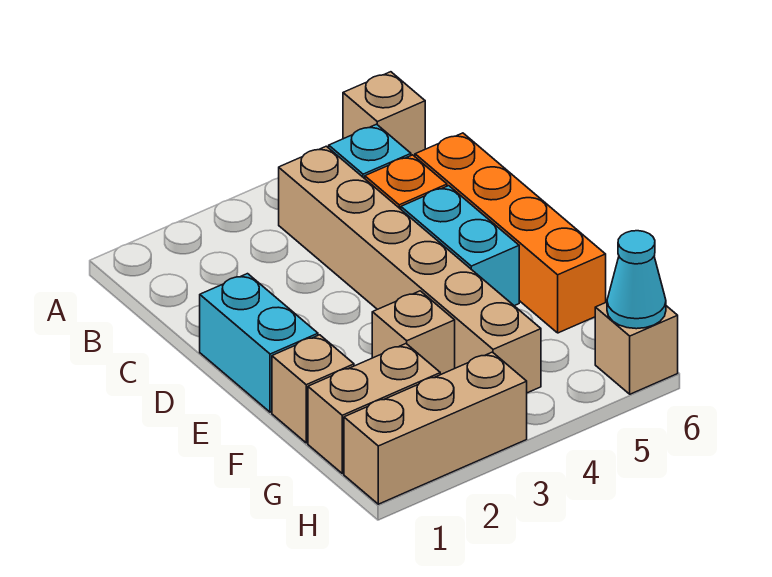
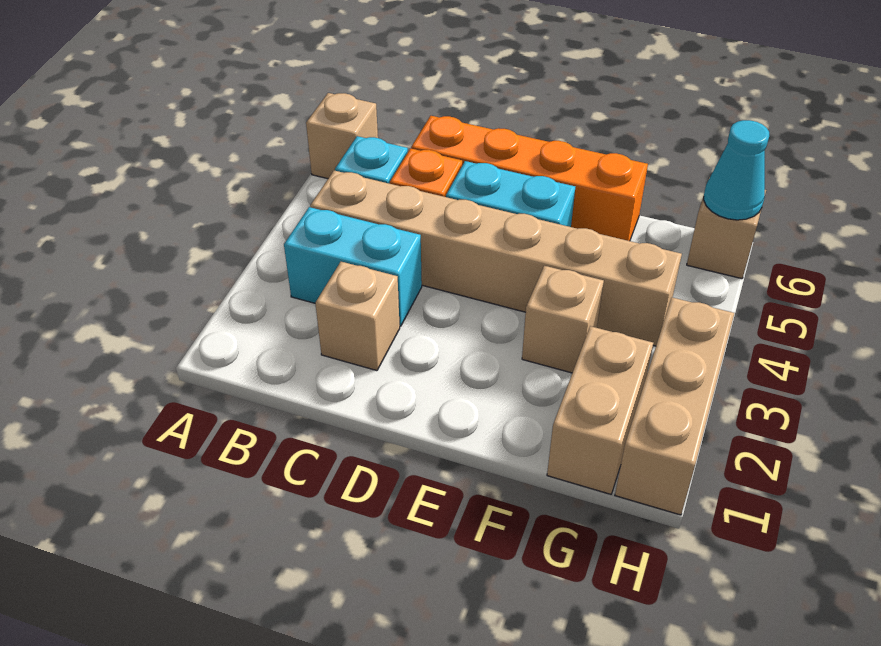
cyan brick D1:E1 level 1 -> cyan brick B3:C3 level 1
tan brick F1 level 1 -> tan brick C2 level 1

